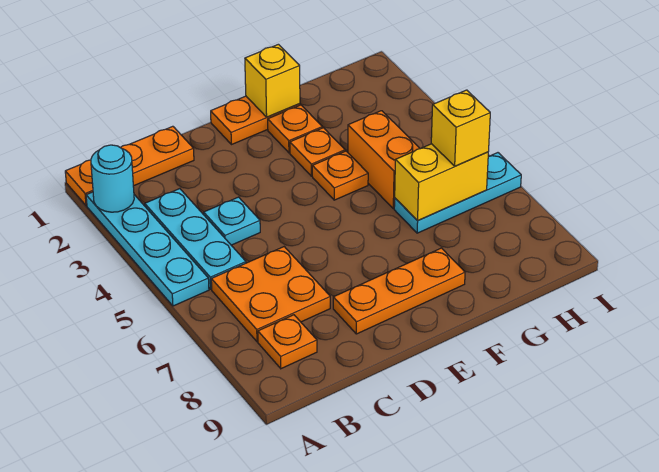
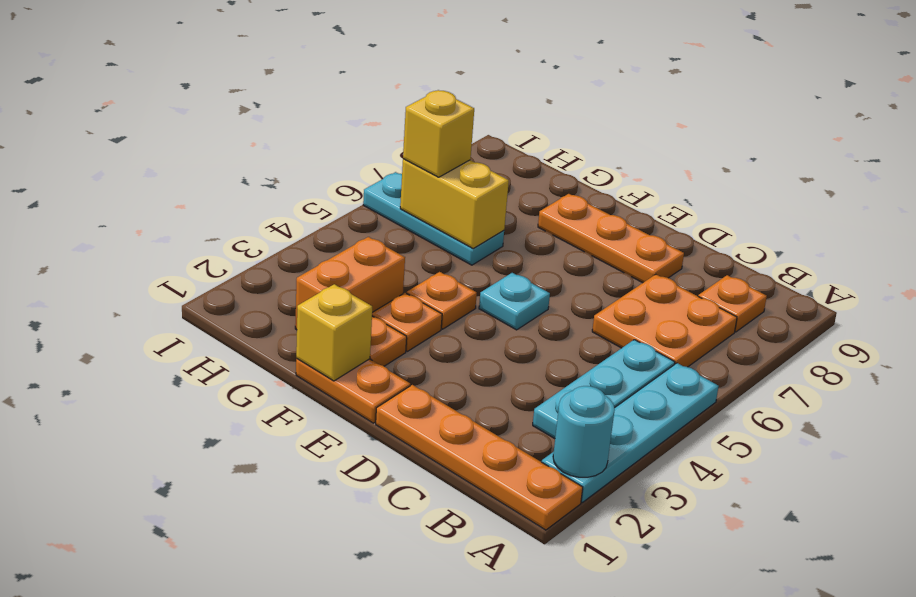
orange plate A1:C1 level 1 -> orange plate A1:D1 level 1
cyan plate C4 level 1 -> cyan plate E5 level 1
orange brick G4:G5 level 1 -> orange brick G2:G3 level 1

